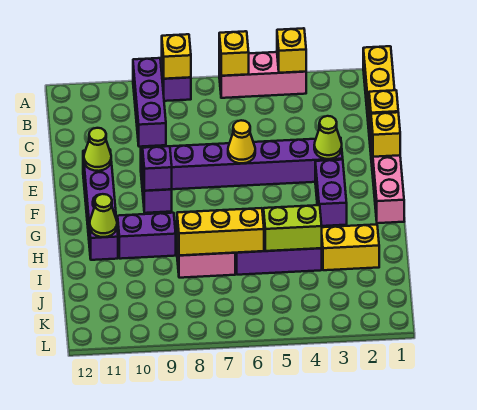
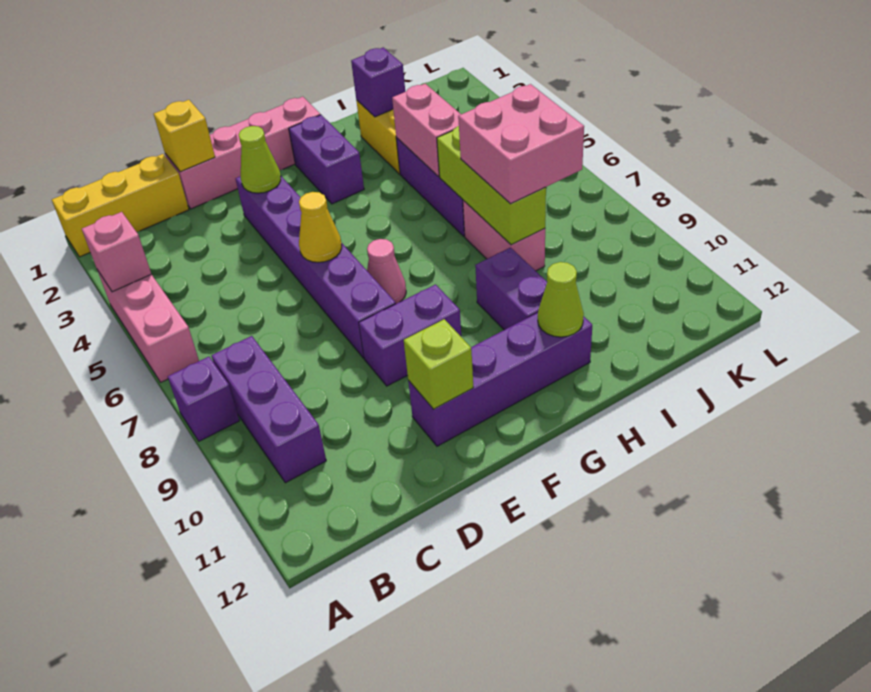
yellow brick A4 level 2 -> pink brick A4 level 2
yellow brick A6 level 2 -> none
yellow brick A8 level 2 -> none
purple brick A9:C9 level 1 -> purple brick B8:B10 level 1
yellow brick E1 level 2 -> none
lime cone E11 level 2 -> lime brick E11 level 2
purple brick F3:G3 level 1 -> purple brick G2:G3 level 1
none -> pink cone F7 level 1
purple brick F9 level 2 -> purple brick I2 level 2
lime brick I4:I5 level 2 -> pink brick I4:I5 level 2
yellow brick I6:I8 level 2 -> lime brick I6:I8 level 2
none -> pink brick I7:J8 level 3

